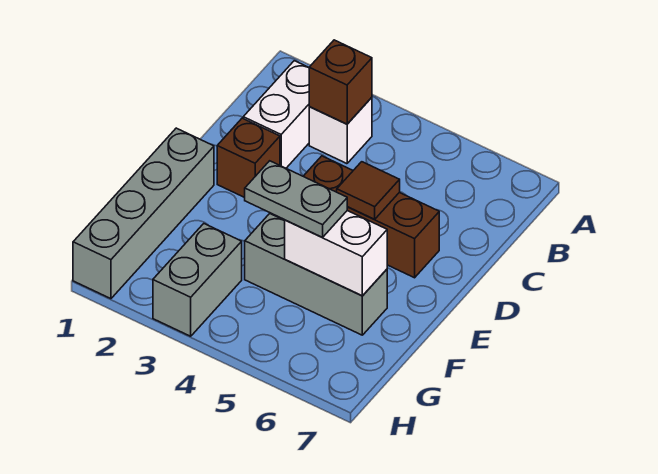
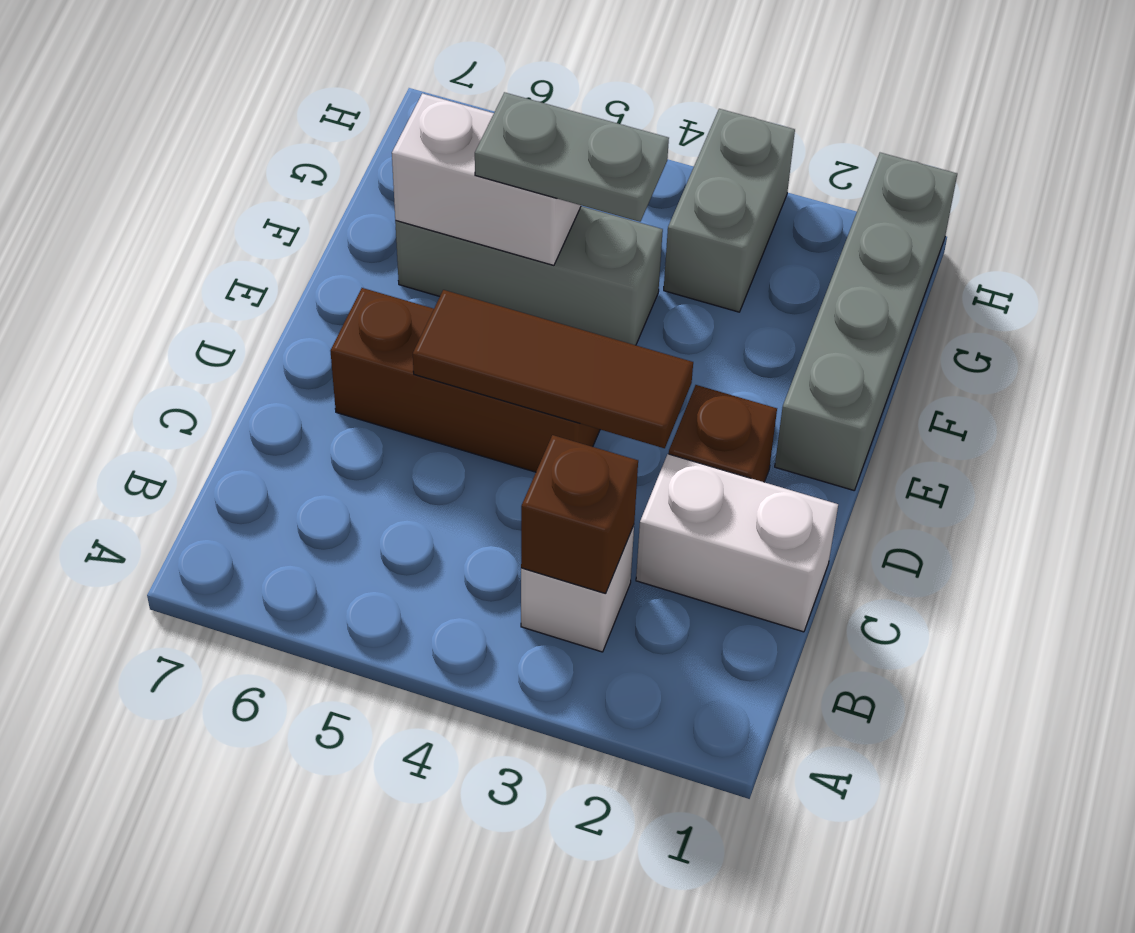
white brick B2:C2 level 1 -> white brick C1:C2 level 1
brown tile D5 level 2 -> brown tile D3:D5 level 2

